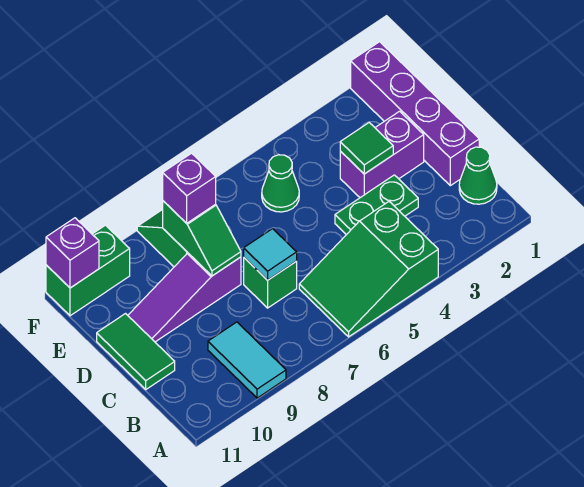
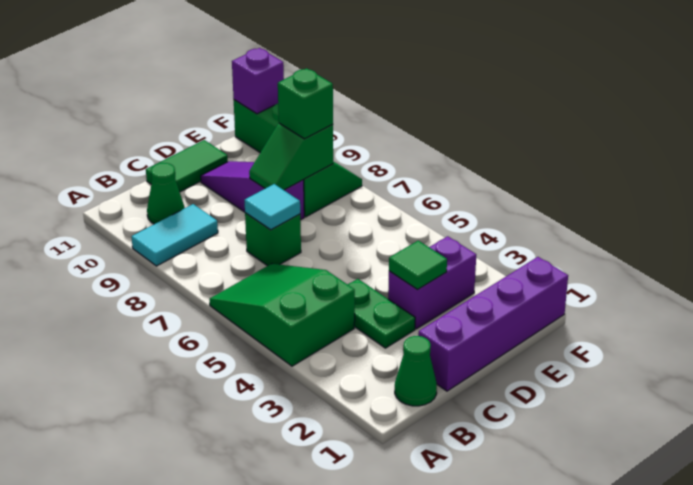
purple brick D2:D3 level 1 -> purple brick D3:E3 level 1
green cone E5 level 1 -> green cone B10 level 1
purple brick E8 level 3 -> green brick E8 level 3

